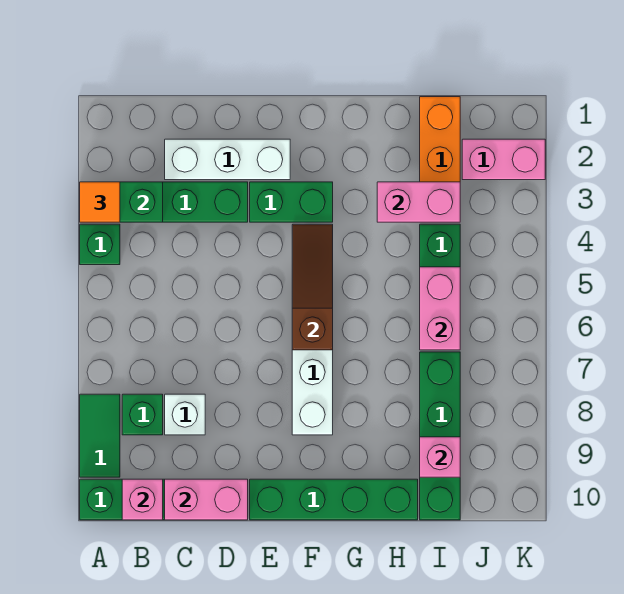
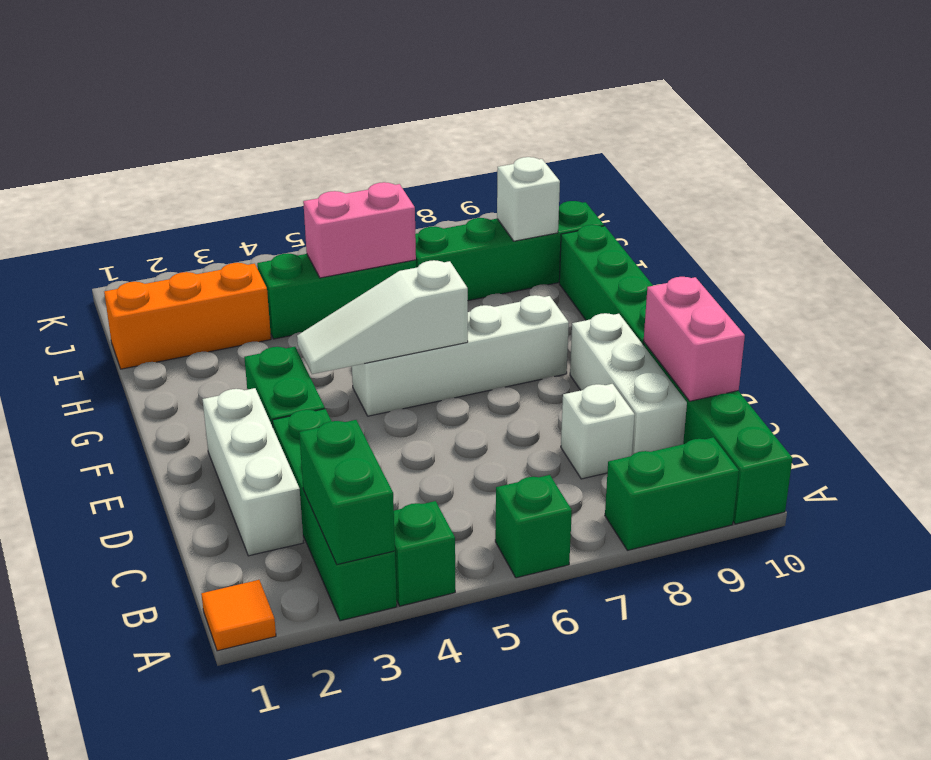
orange tile A3 level 3 -> orange tile A1 level 1
green tile A8:A9 level 1 -> green brick A8:A9 level 1
green brick B8 level 1 -> green brick A6 level 1
pink brick B10 level 2 -> none
none -> white brick C9:E9 level 1
brown slope F4:F6 level 2 top 6 -> white slope F4:F6 level 2 top 6
pink brick H3:I3 level 2 -> none
pink brick I9 level 2 -> white brick I9 level 2
pink brick J2:K2 level 1 -> none

